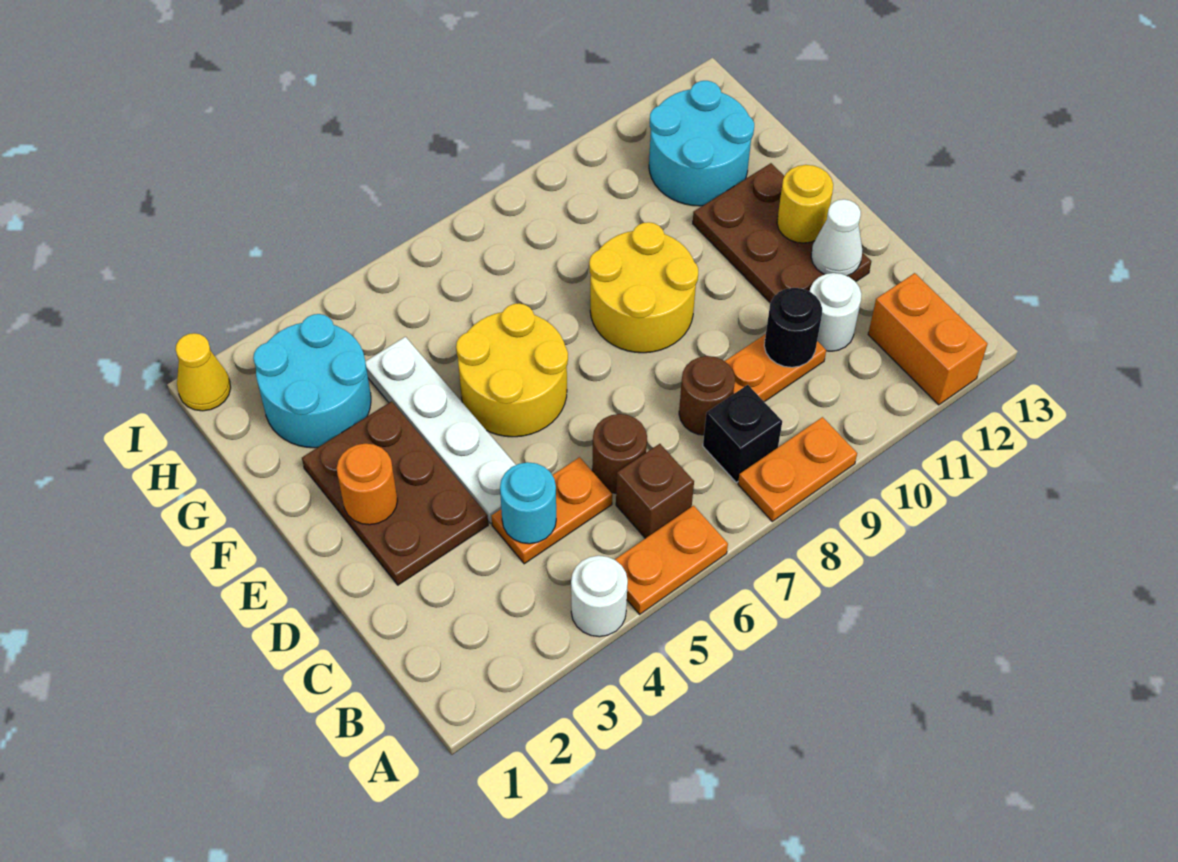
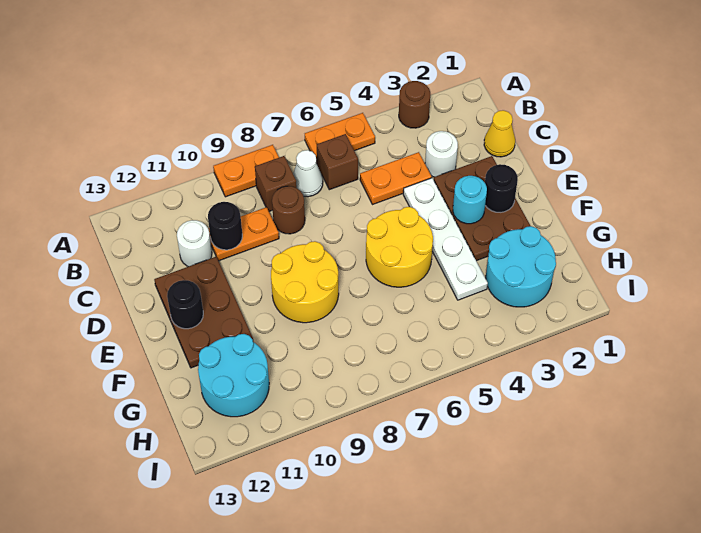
white round brick A4 level 1 -> white round brick C3 level 1
orange brick A12:B12 level 1 -> none
black brick B8 level 1 -> brown brick B8 level 1
cyan round brick C4 level 2 -> cyan round brick E3 level 2
brown round brick C6 level 1 -> brown round brick A3 level 1
white cone D12 level 2 -> white cone B7 level 1
orange round brick E2 level 2 -> black round brick E2 level 2
yellow round brick E12 level 2 -> black round brick E12 level 2
yellow cone I1 level 1 -> yellow cone C1 level 1

